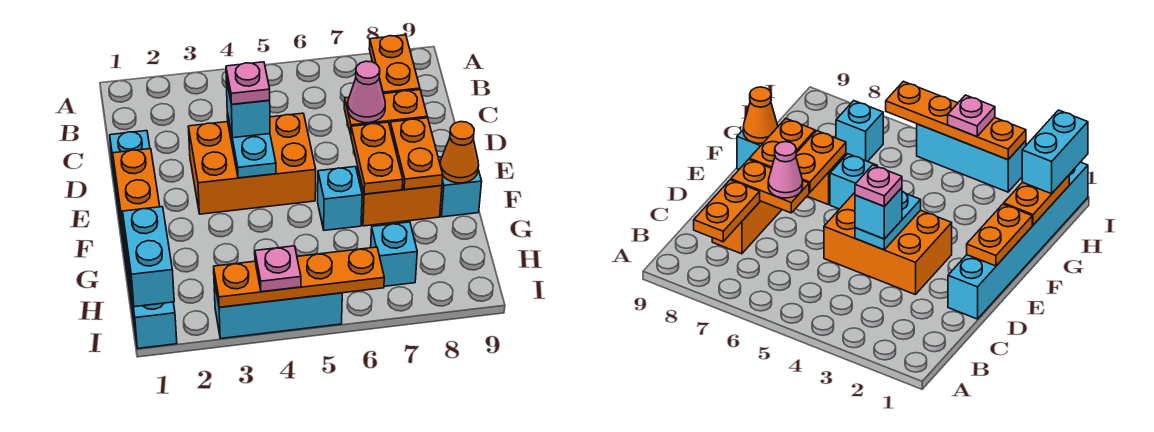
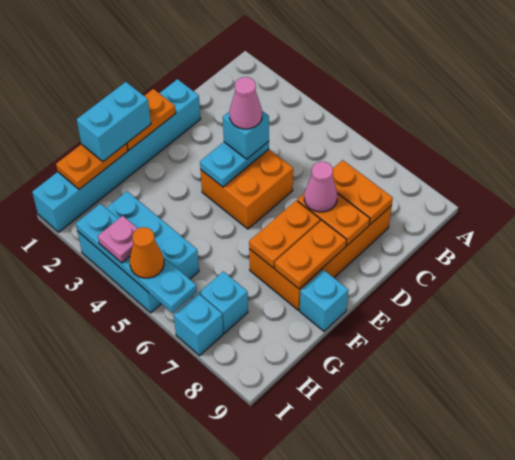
orange plate B8:C8 level 2 -> orange plate C7:C8 level 2
orange brick D3:E5 level 1 -> orange brick D4:E5 level 1
pink plate D4 level 4 -> pink cone D4 level 4
cyan brick F6 level 1 -> cyan brick I7 level 1
orange cone F9 level 2 -> orange cone I5 level 3
cyan brick H1:I1 level 3 -> cyan brick F1:G1 level 3
cyan brick I3:I5 level 1 -> cyan brick H3:I5 level 1
orange plate I3:I6 level 2 -> cyan plate I3:I6 level 2

